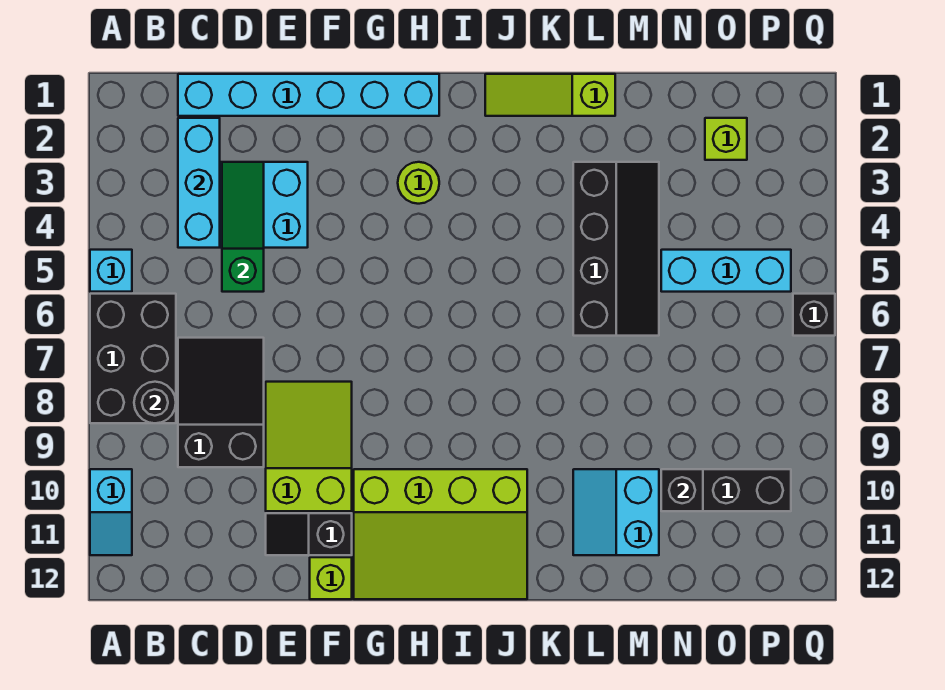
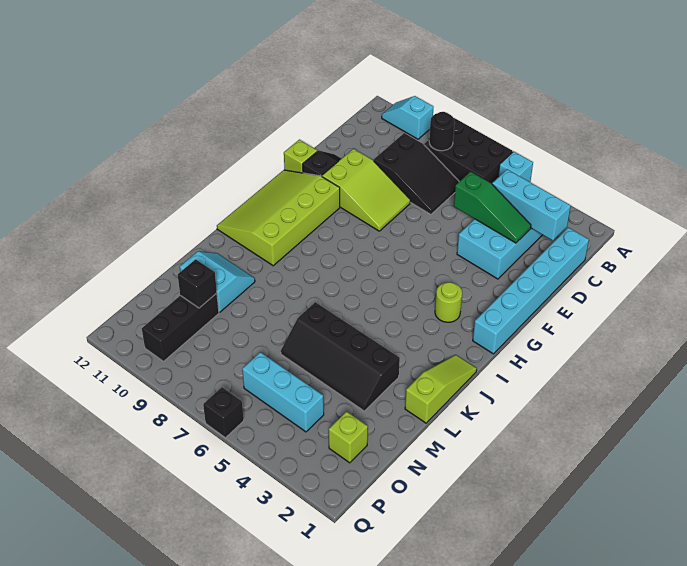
cyan brick N5:P5 level 1 -> cyan brick O4:O6 level 1

